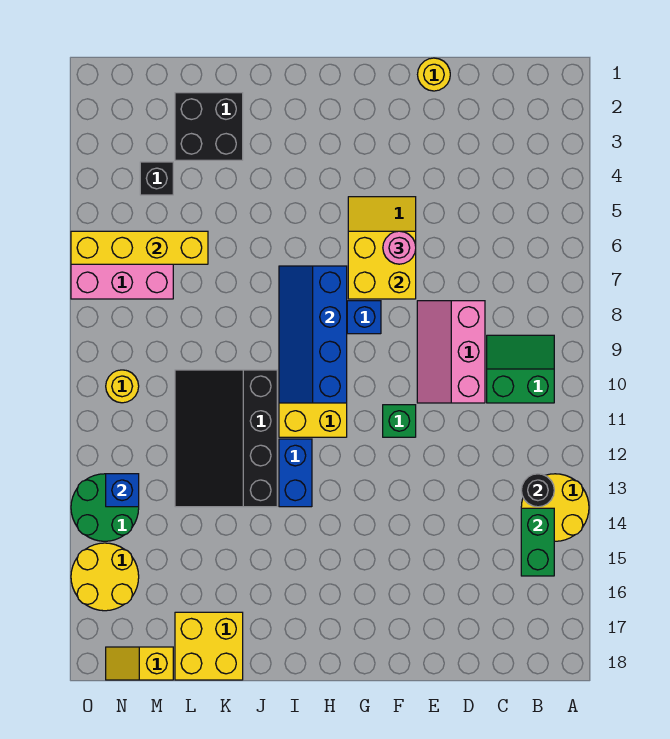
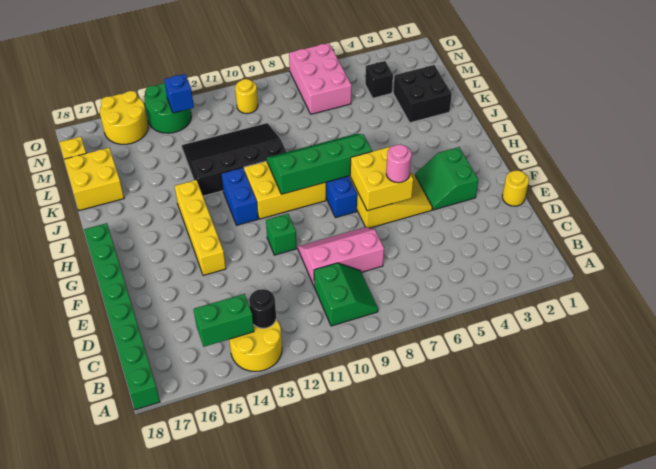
none -> green brick A18:H18 level 1
none -> green slope F3:G4 level 1 top 3
blue slope H7:I10 level 2 top H -> green slope H7:I10 level 2 top H
blue brick I12:I13 level 1 -> blue brick H12:I12 level 1
yellow brick L6:O6 level 2 -> yellow brick F14:I14 level 1

